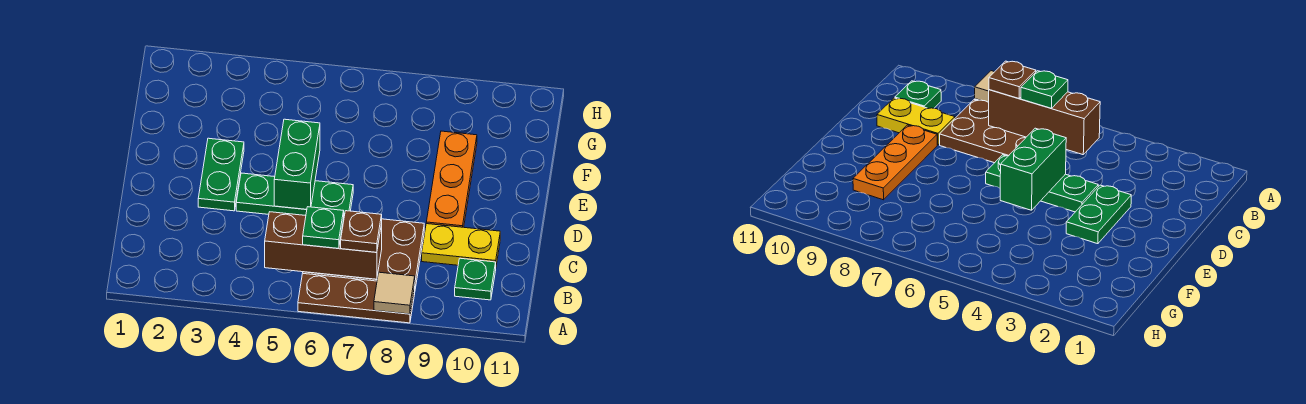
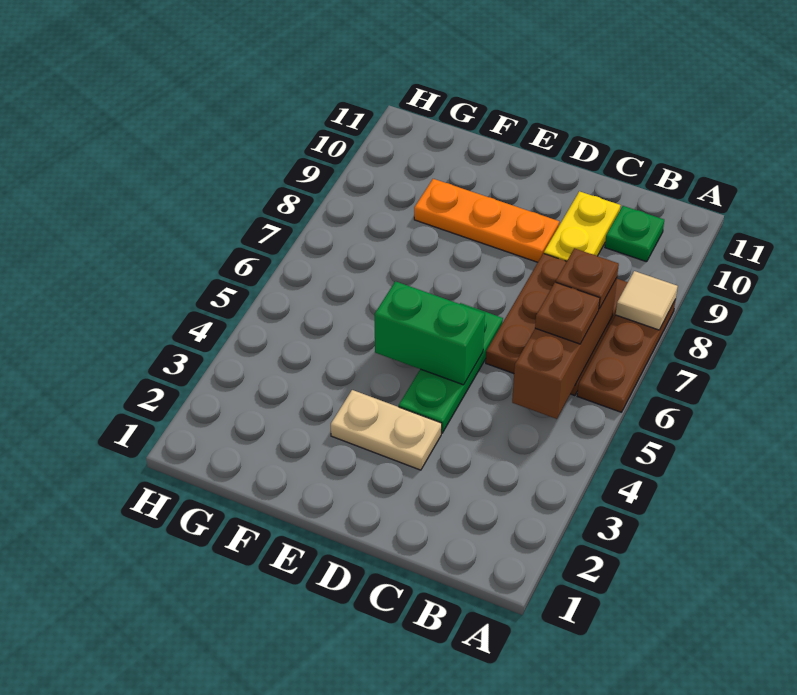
green plate B6 level 3 -> brown plate B6 level 3
green plate D3:E3 level 1 -> tan plate D3:E3 level 1

